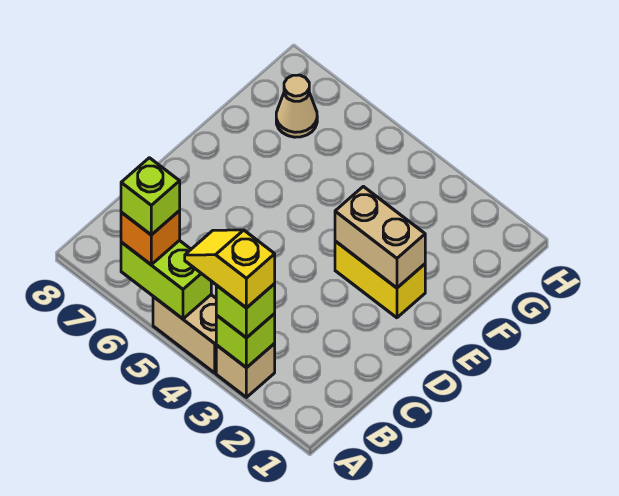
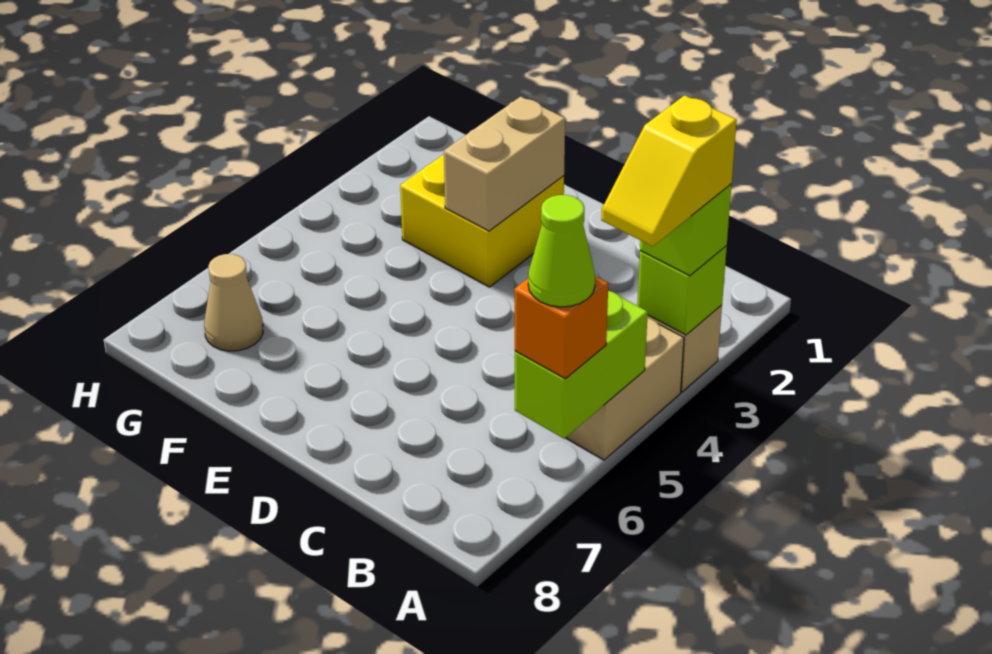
lime brick A6 level 4 -> lime cone A6 level 4
yellow brick E2:E3 level 1 -> yellow brick E2:F3 level 1

